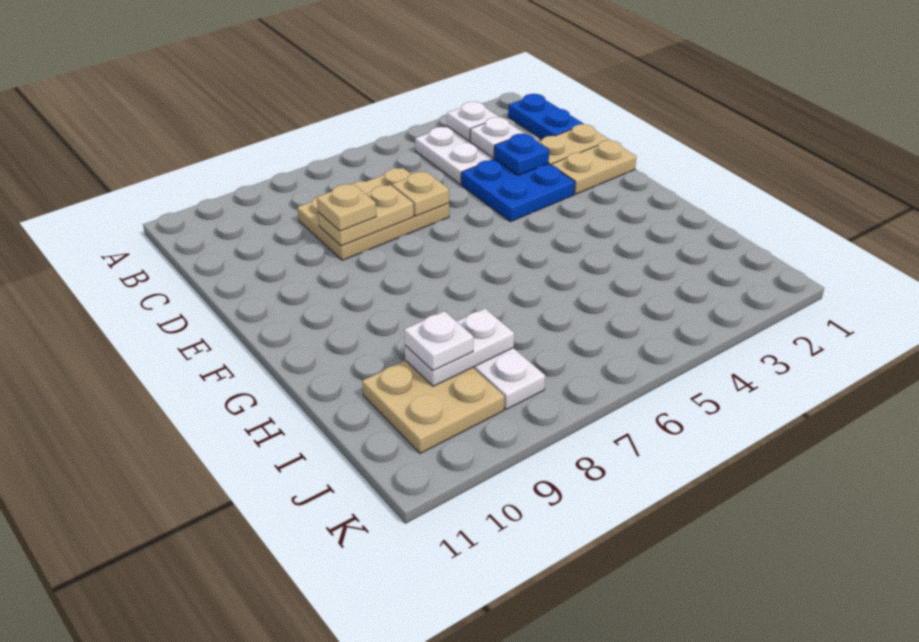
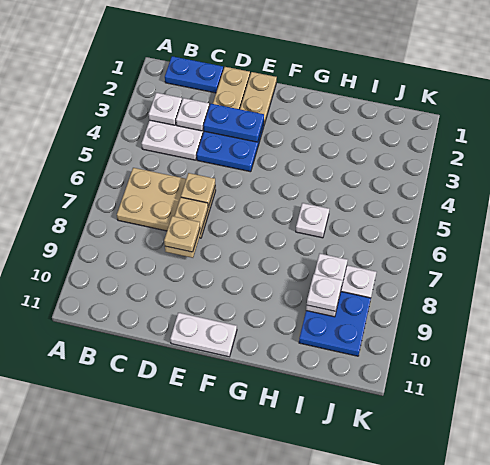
tan plate C6:D8 level 1 -> tan plate B6:D7 level 1
blue plate D3 level 2 -> blue plate D3:E3 level 2
none -> white plate E11:F11 level 1
none -> white plate H6 level 1
tan plate I9:J10 level 1 -> blue plate I9:J10 level 1

